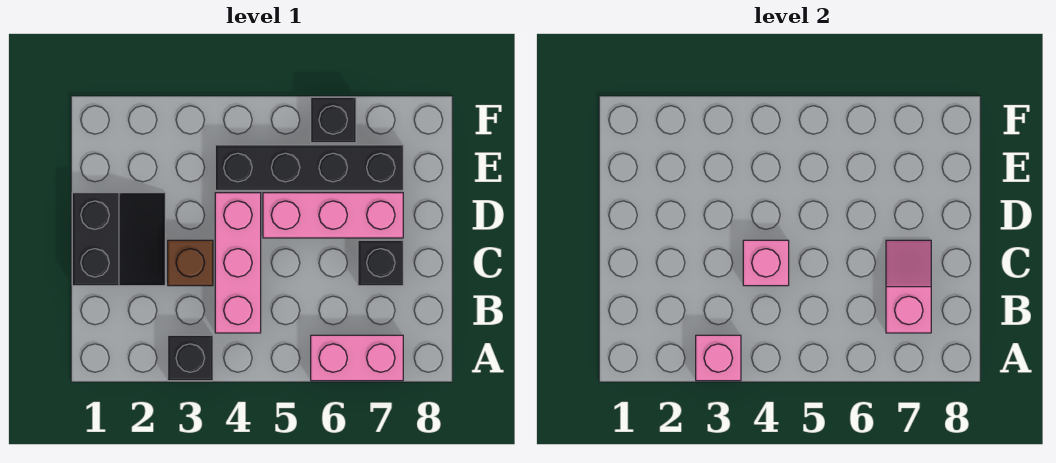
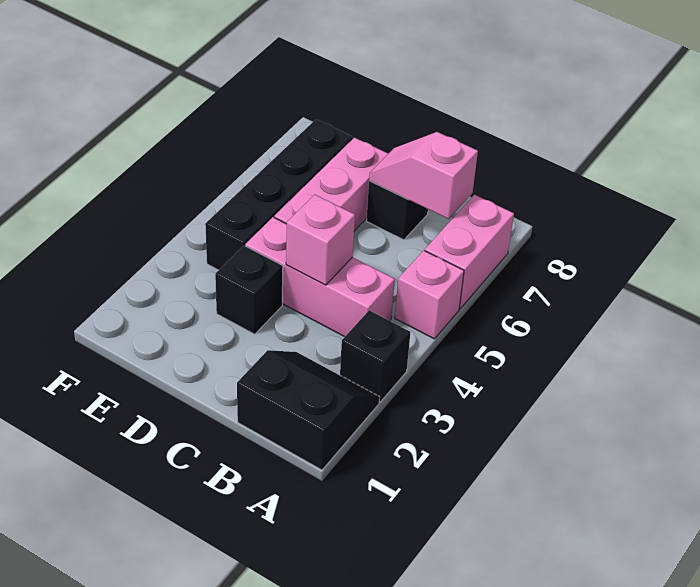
pink brick A3 level 2 -> pink brick A5 level 1
black slope C1:D2 level 1 top 1 -> black slope A1:B2 level 1 top 1
brown brick C3 level 1 -> none
black brick F6 level 1 -> black brick D3 level 1

